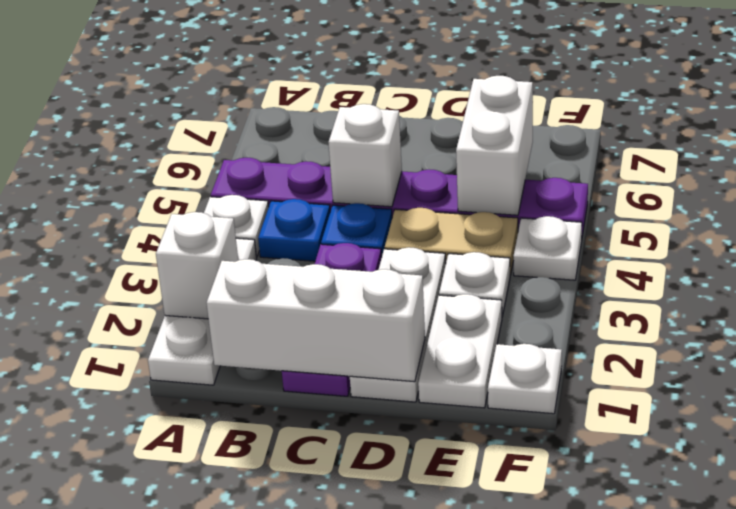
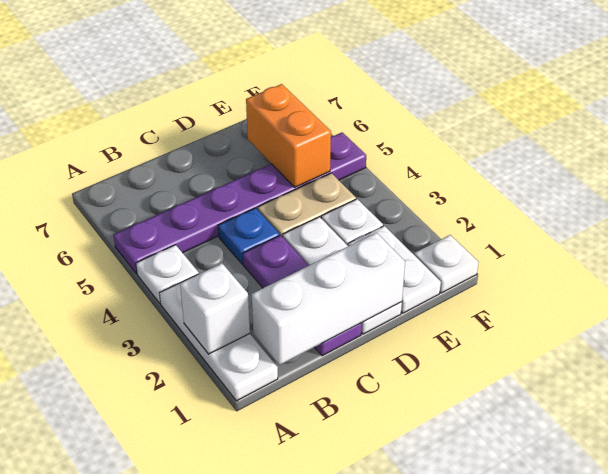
blue plate B4 level 1 -> none
white brick C5 level 2 -> none
white brick E5:E6 level 2 -> orange brick E5:E6 level 2
white plate F4 level 1 -> none

